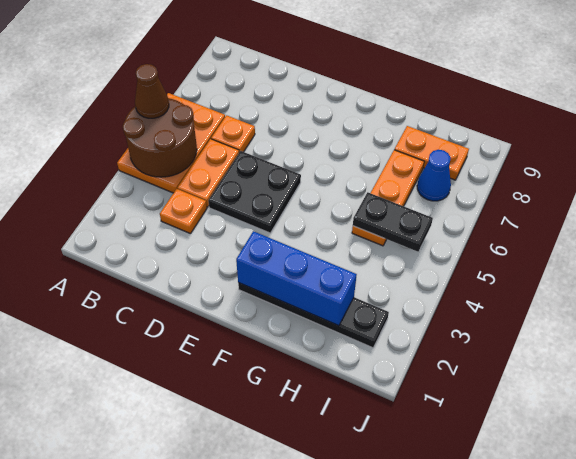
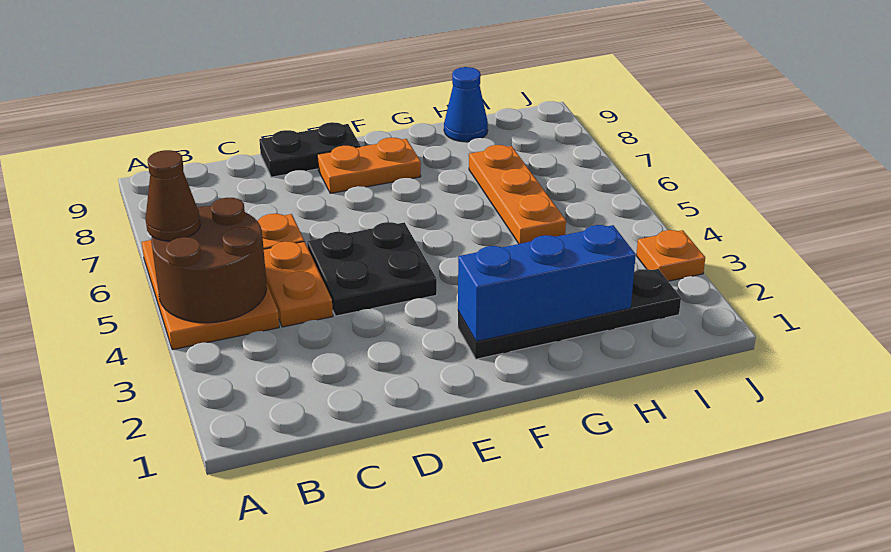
orange plate C3 level 1 -> orange plate J3 level 1
black plate H5:I5 level 2 -> black plate D9:E9 level 1
orange plate H8:I8 level 1 -> orange plate E8:F8 level 1
blue cone I7 level 1 -> blue cone H9 level 1

